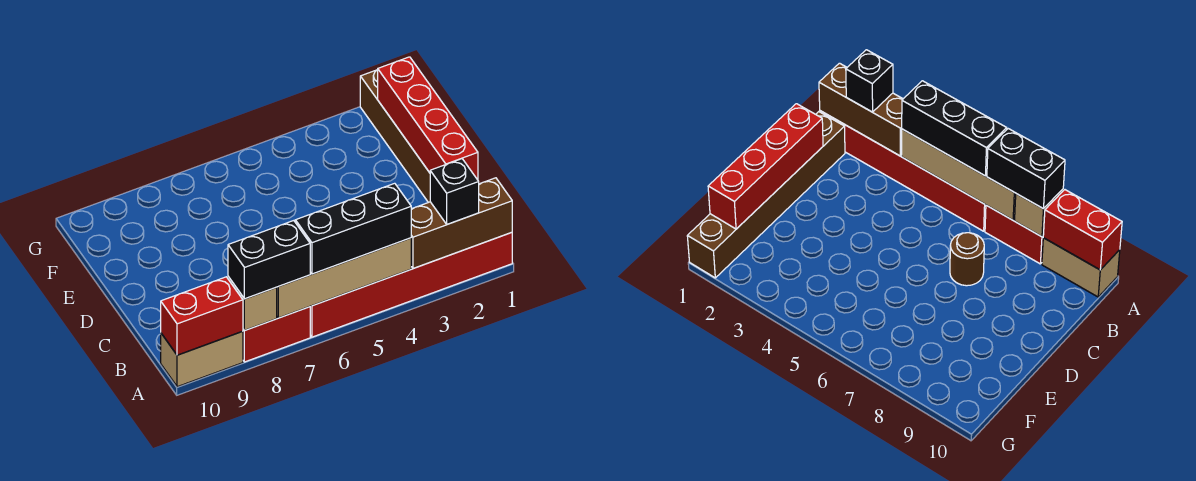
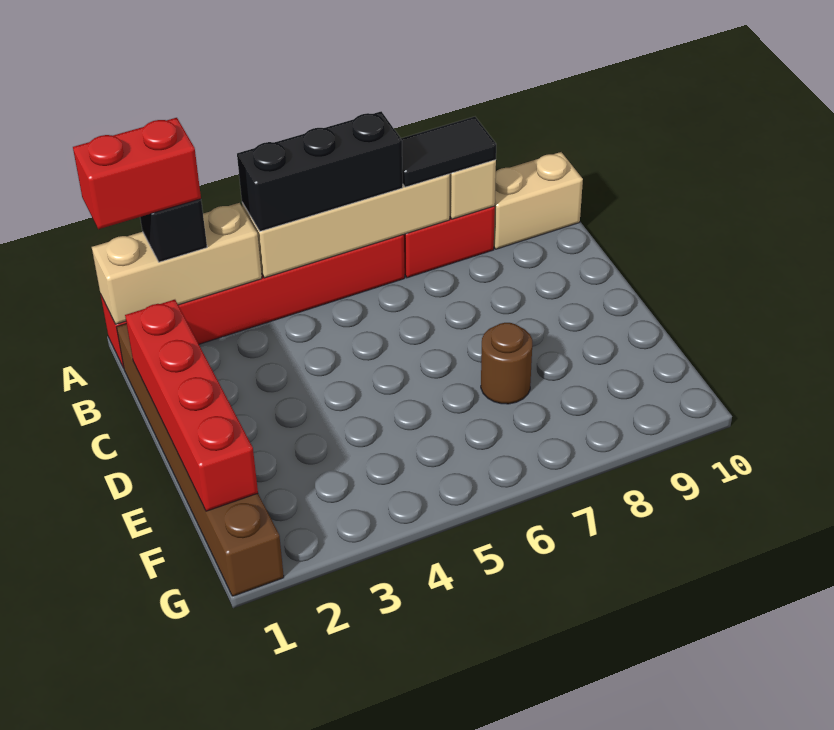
brown brick A1:A3 level 2 -> tan brick A1:A3 level 2
black brick A7:A8 level 3 -> black tile A7:A8 level 3
red brick A9:A10 level 2 -> red brick A1:A2 level 4
brown round brick C7 level 1 -> brown round brick E7 level 1

